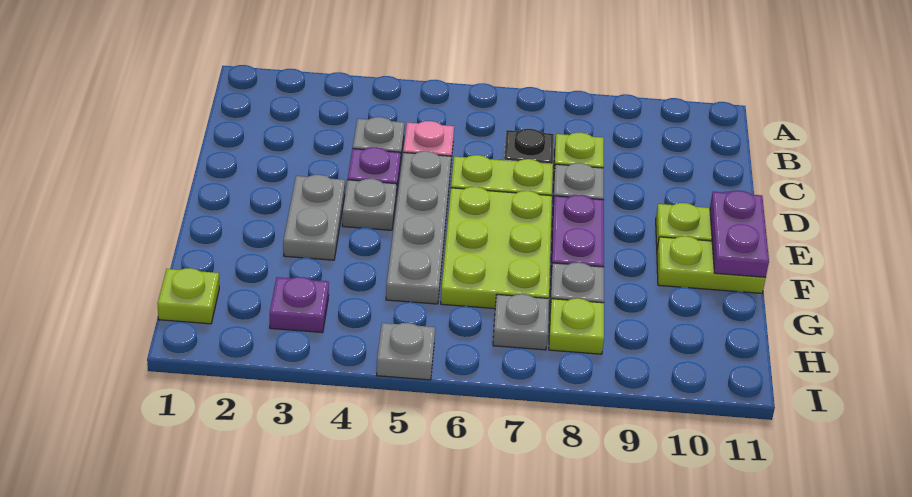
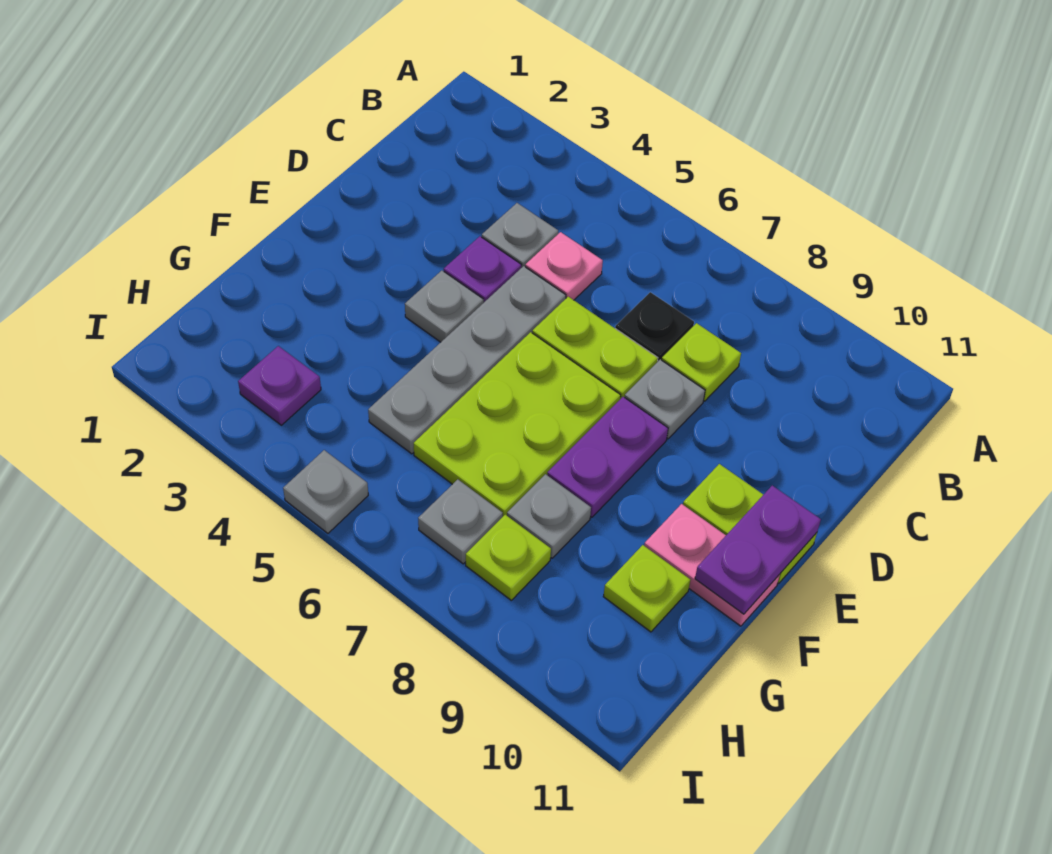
grey plate E3:F3 level 1 -> none
lime plate F10:F11 level 1 -> pink plate F10:F11 level 1
lime plate H1 level 1 -> lime plate G10 level 1

